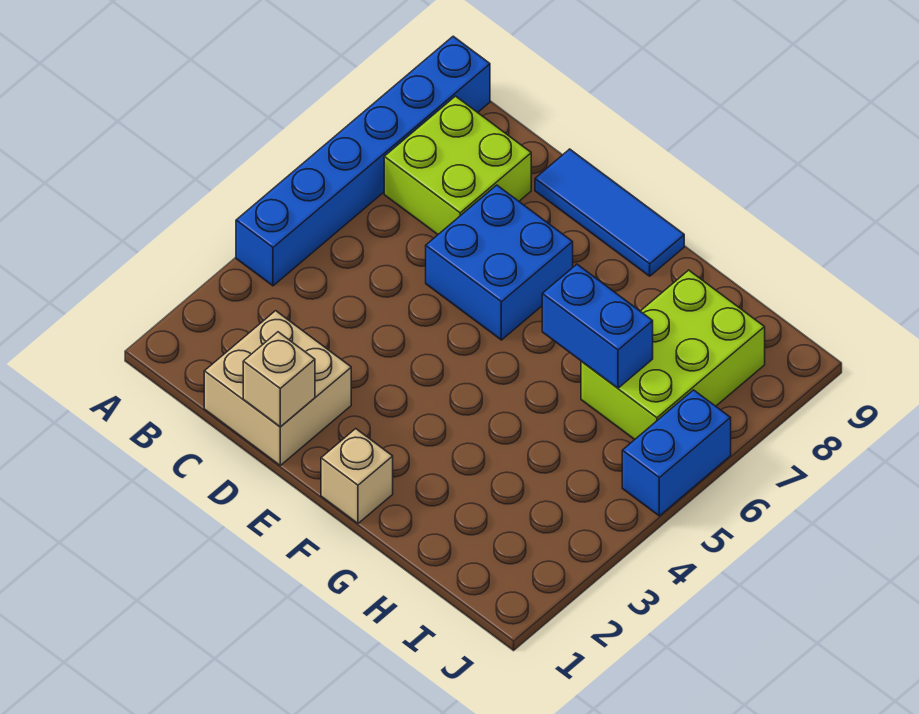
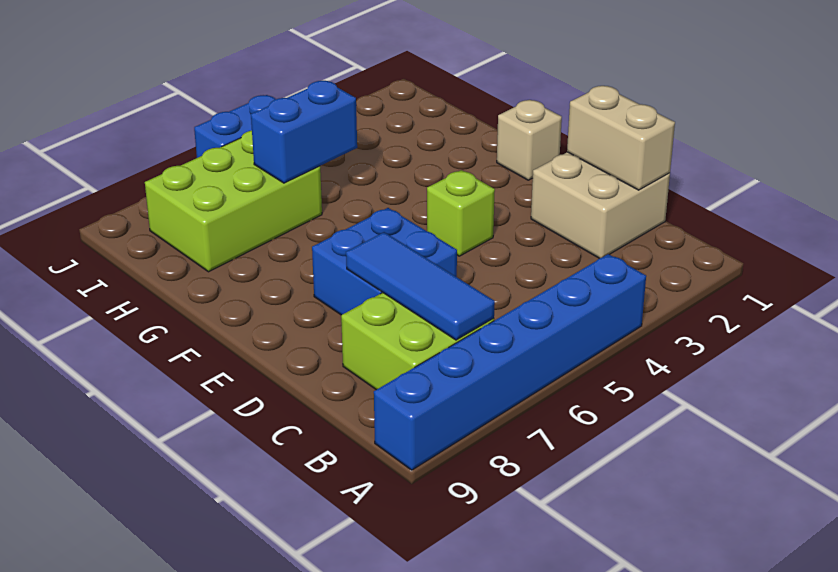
tan brick D1 level 2 -> tan brick C1:D1 level 2
blue tile D9:F9 level 1 -> blue tile B7:D7 level 2
none -> lime brick E4 level 1
blue brick G6:H6 level 2 -> blue brick H5:H6 level 2

